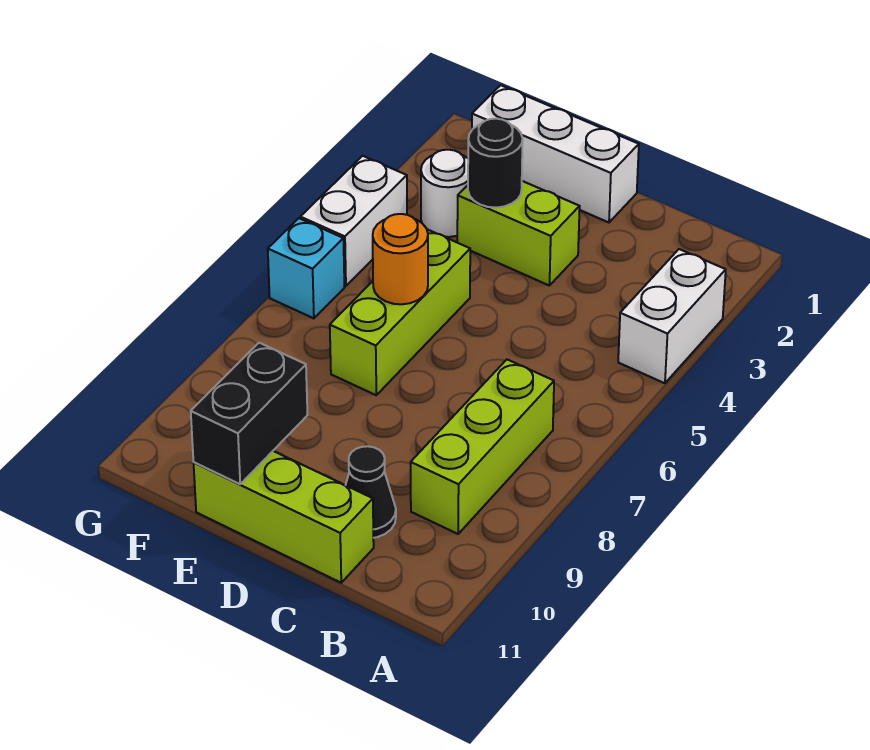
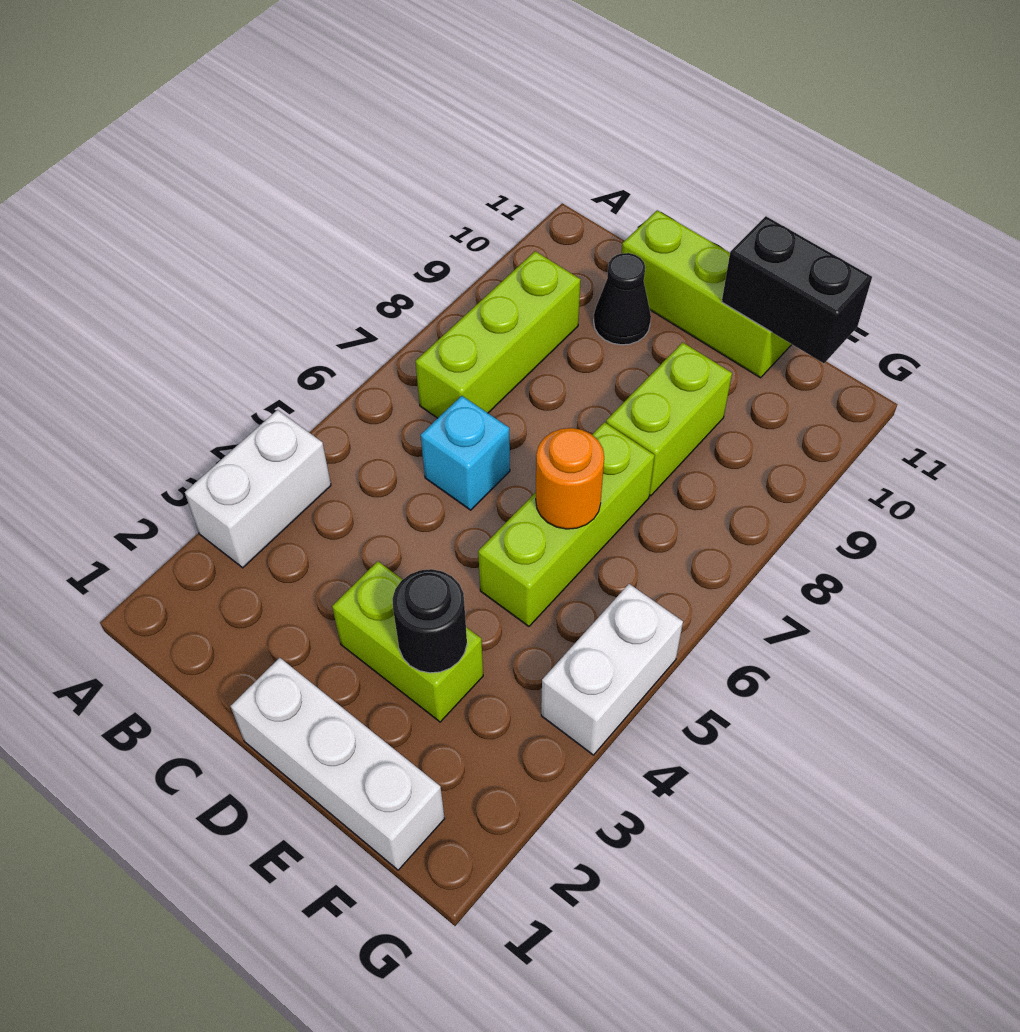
none -> lime brick E8:E9 level 1
black brick E10:E11 level 2 -> black brick E11:F11 level 2
white round brick F3 level 1 -> none
cyan brick G6 level 1 -> cyan brick C6 level 1

